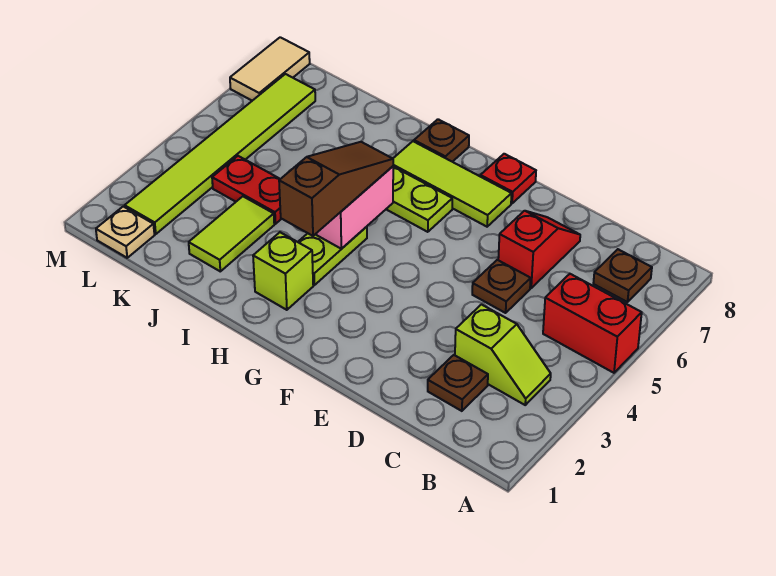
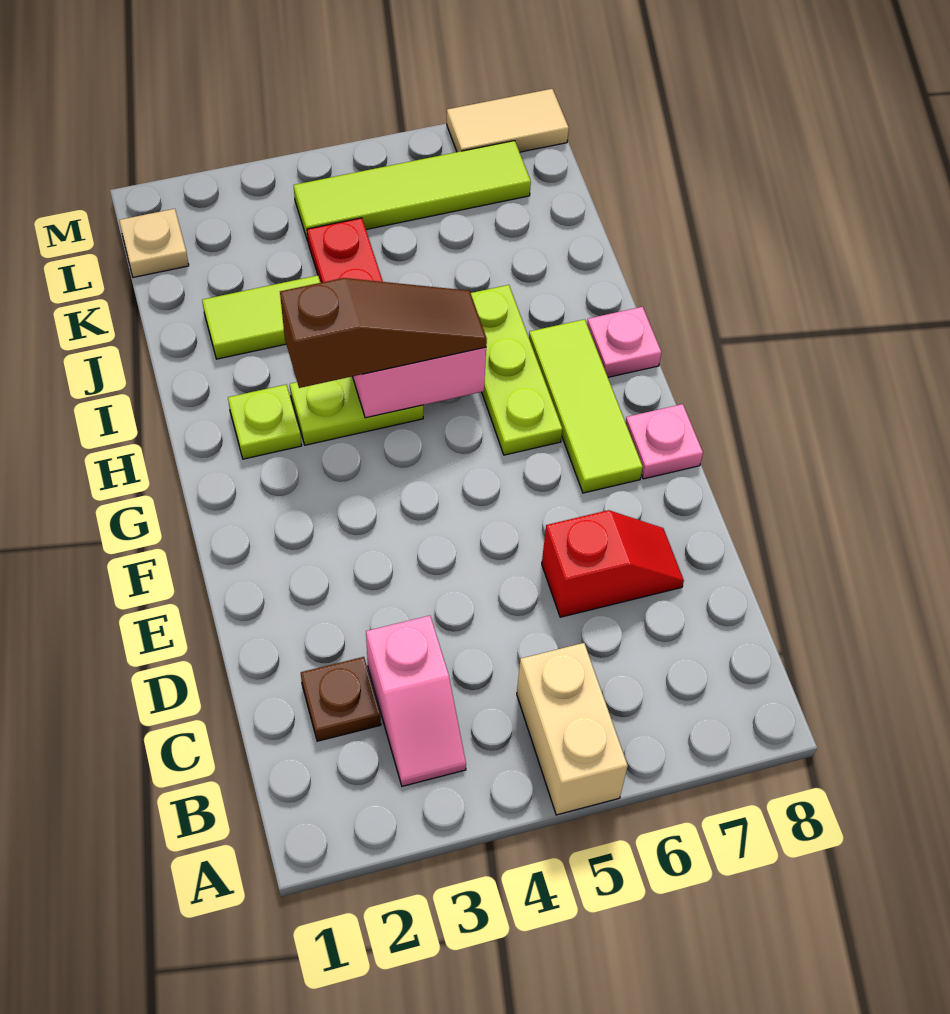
red brick A5:B5 level 1 -> tan brick A5:B5 level 1
lime slope B3:C3 level 1 top C -> pink slope B3:C3 level 1 top C
brown plate B7 level 1 -> none
brown plate D5 level 1 -> none
red plate F8 level 1 -> pink plate F8 level 1
lime brick H2 level 1 -> lime plate H2 level 1
brown plate H8 level 1 -> pink plate H8 level 1
lime tile L2:L7 level 1 -> lime tile L4:L7 level 1

